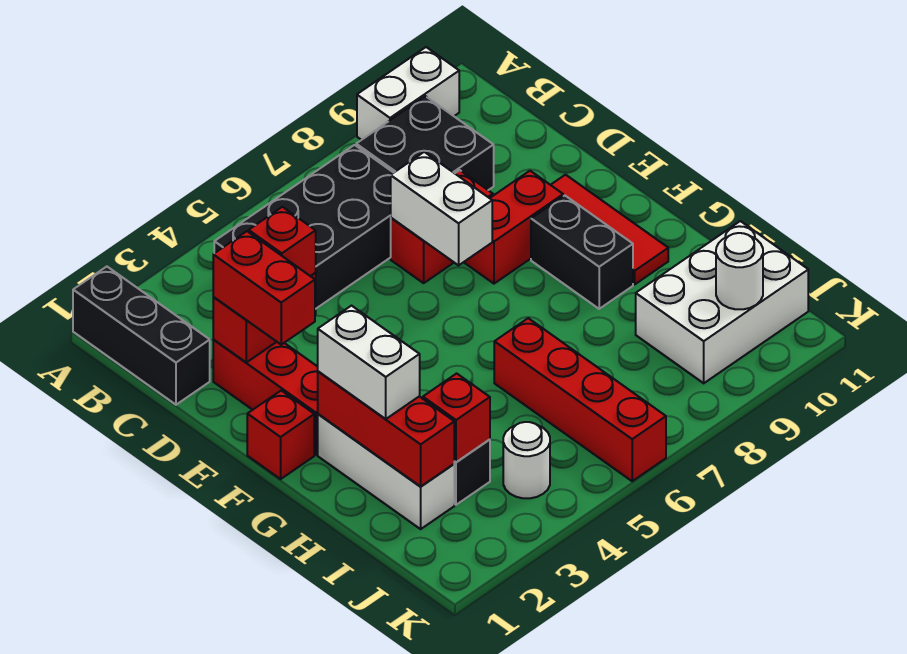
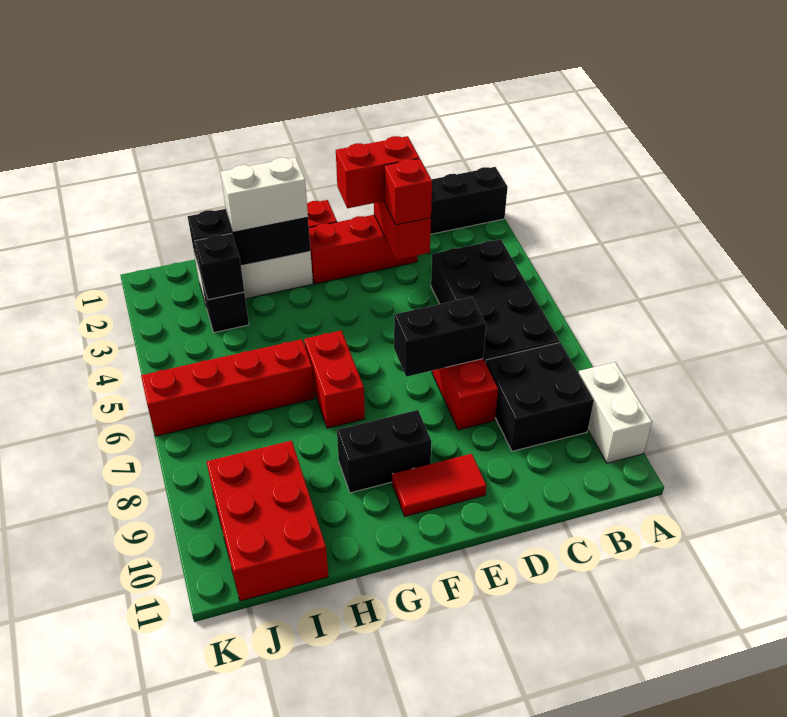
white brick D7:E7 level 2 -> black brick D7:E7 level 2
red brick E8:E9 level 1 -> red brick G6:G7 level 1
red tile E10:G10 level 1 -> red tile E10:F10 level 1
red brick G2:I2 level 2 -> black brick G2:I2 level 2
red brick I3 level 2 -> black brick I3 level 2
white brick I9:J11 level 1 -> red brick I9:J11 level 1
white round brick J4 level 1 -> none
white round brick J10 level 2 -> none

